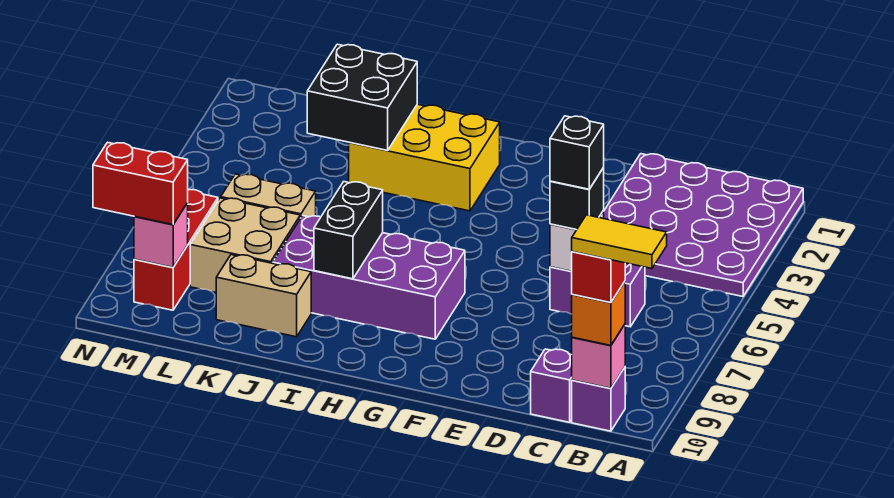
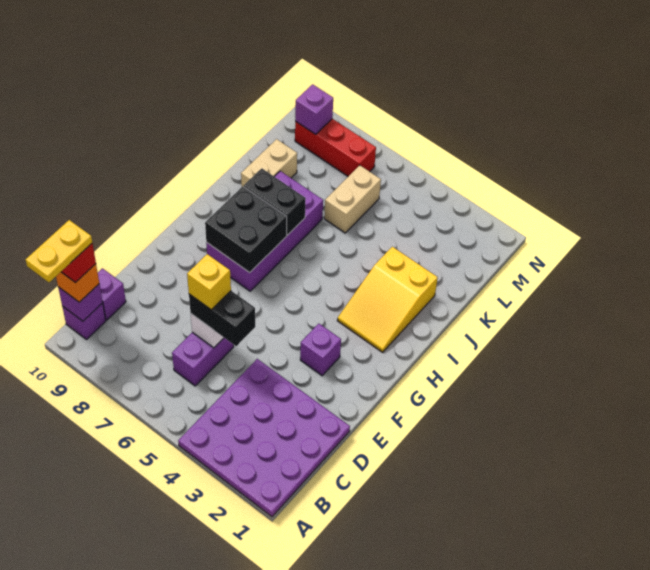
yellow tile A10:B10 level 5 -> yellow plate A10:B10 level 5
pink brick B10 level 2 -> purple brick B10 level 2
black brick D6 level 3 -> black brick D5:D6 level 3
black brick D6 level 4 -> yellow brick D6 level 4
none -> purple brick F3 level 1
yellow brick H2:J3 level 1 -> yellow slope H2:J3 level 1 top J
black brick J2:K3 level 2 -> black brick G7:H8 level 2
tan brick K7:L8 level 1 -> none
pink brick M9 level 2 -> purple brick M9 level 2
red brick M9:N9 level 3 -> none

